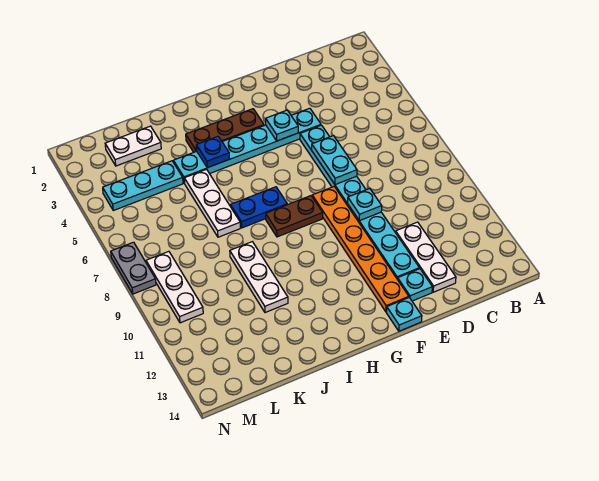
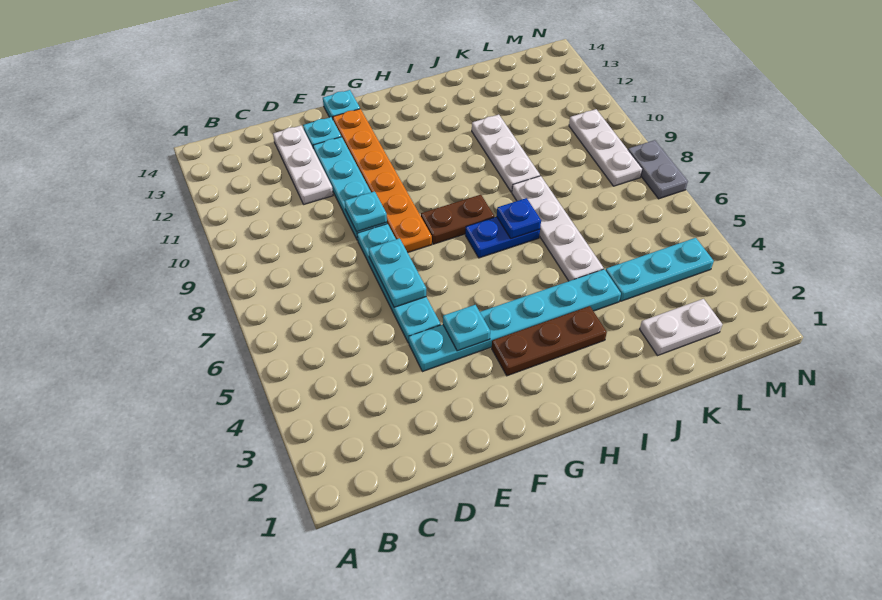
blue plate I4 level 2 -> blue plate I7 level 2
white plate J5:J7 level 1 -> white plate J5:J8 level 1

